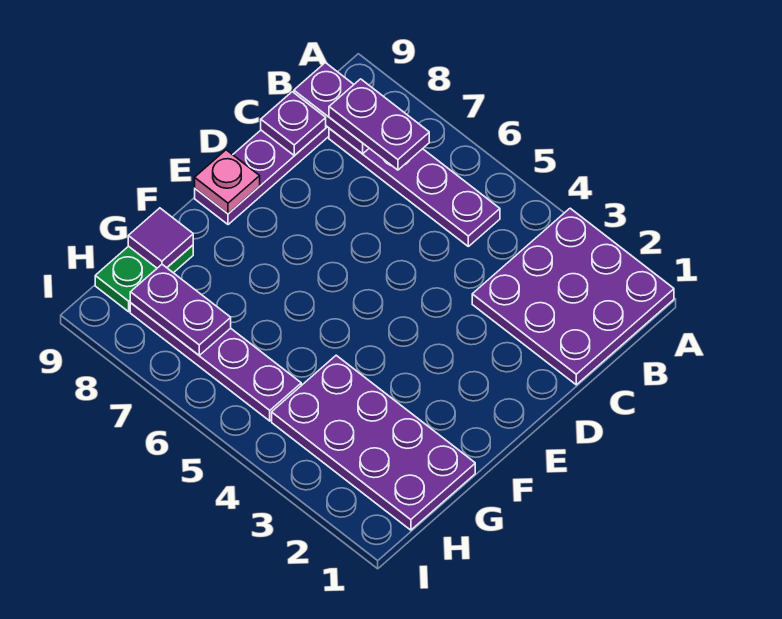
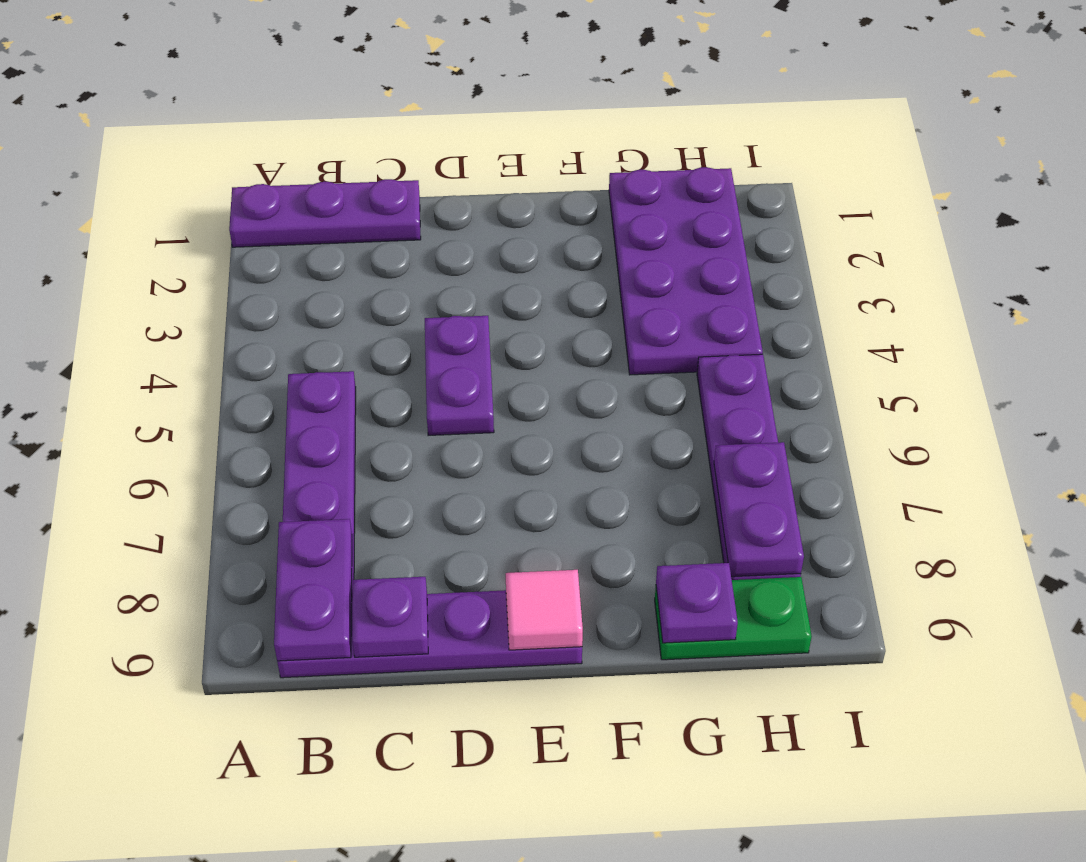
purple plate A1:C3 level 1 -> purple plate A1:C1 level 1
purple plate B7:B8 level 3 -> purple plate D4:D5 level 1
pink plate E9 level 2 -> pink tile E9 level 2
purple tile G9 level 2 -> purple plate G9 level 2

